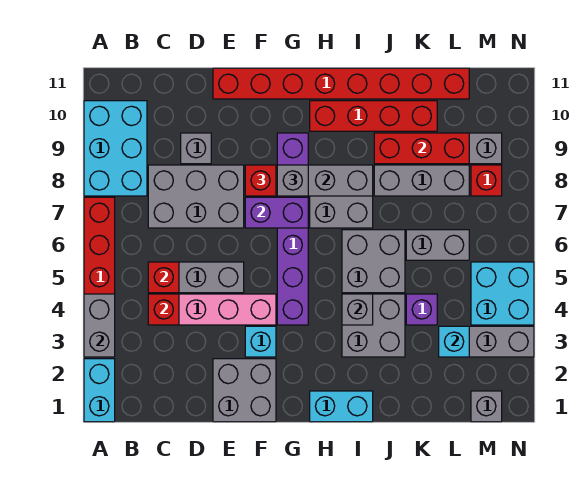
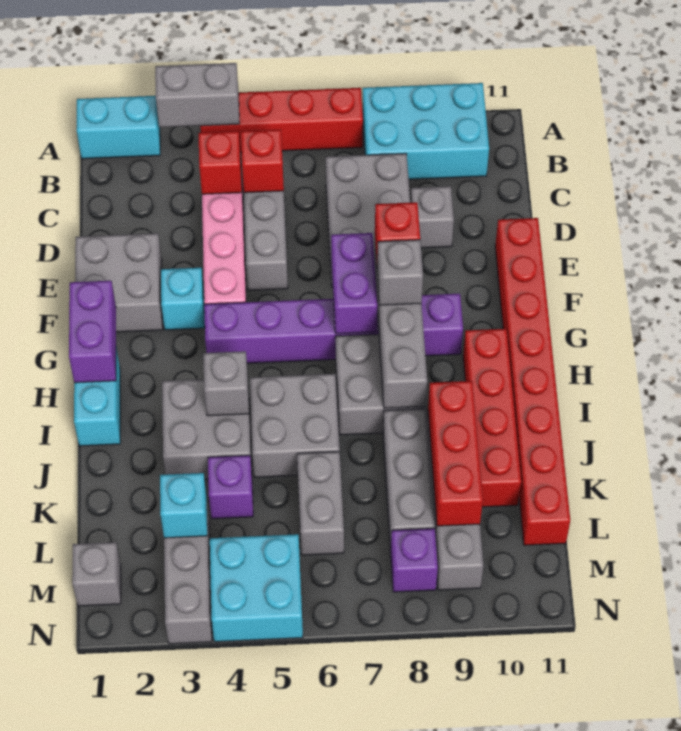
none -> purple brick G1:H1 level 2
red brick M8 level 1 -> purple brick M8 level 1

